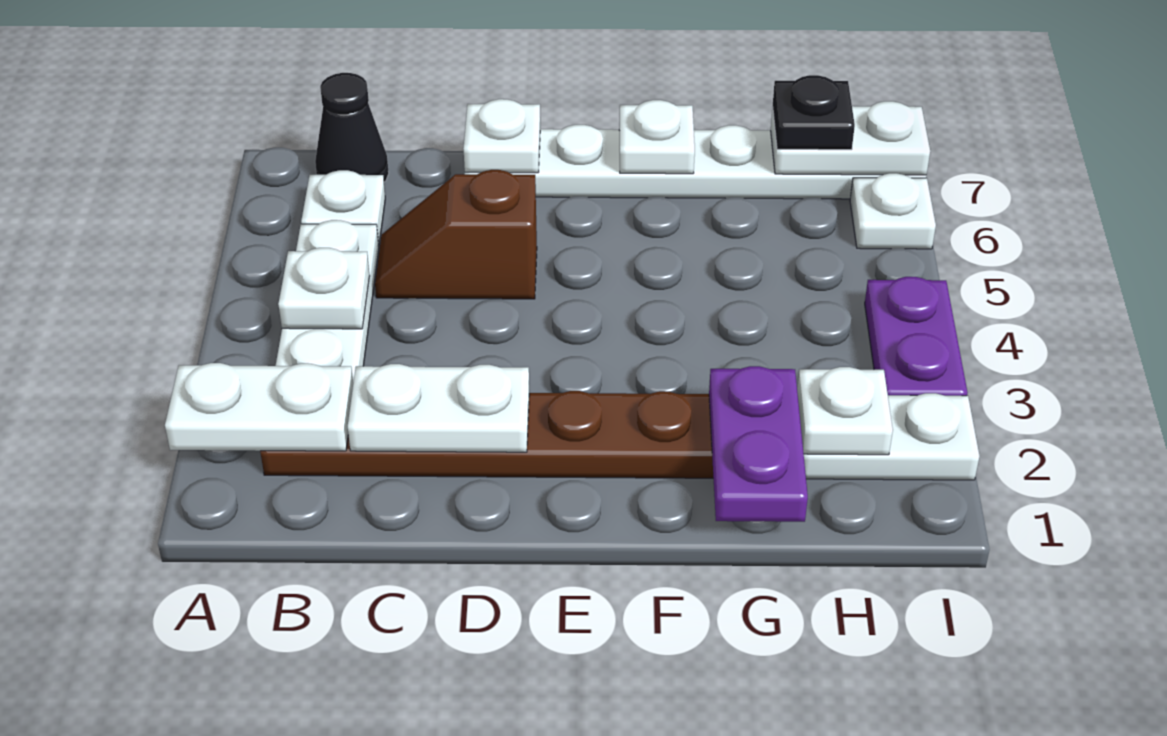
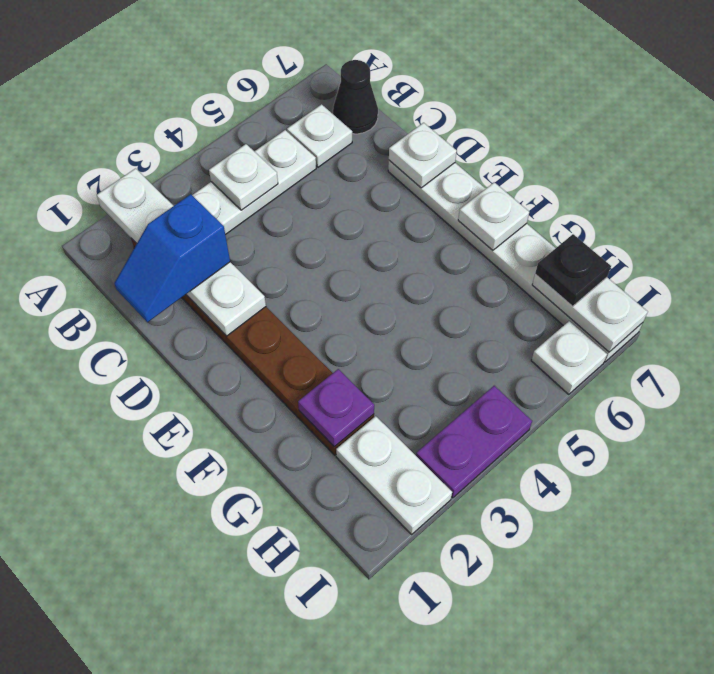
none -> blue slope C1:C2 level 3 top 2
brown slope C5:D5 level 1 top D -> none
purple plate G1:G2 level 2 -> purple plate G2 level 2
white plate H2 level 2 -> none

